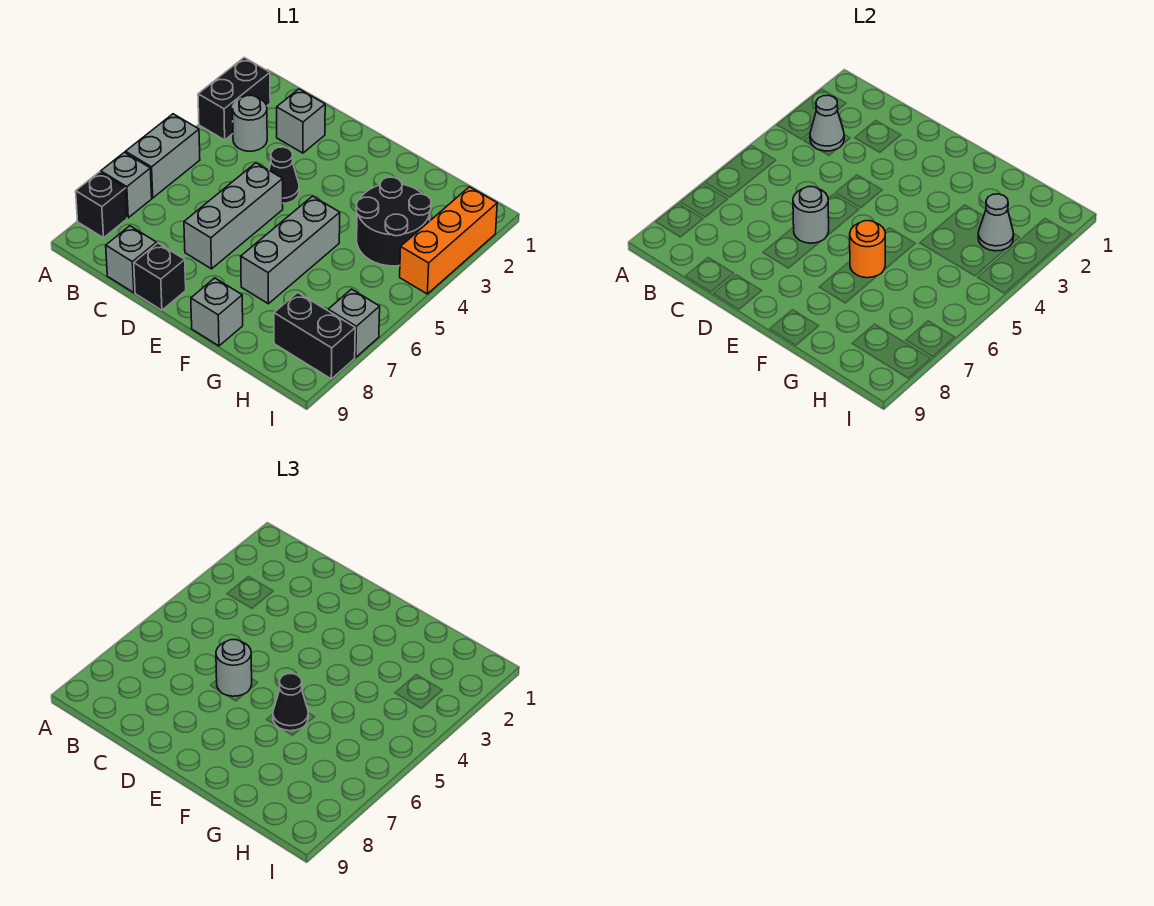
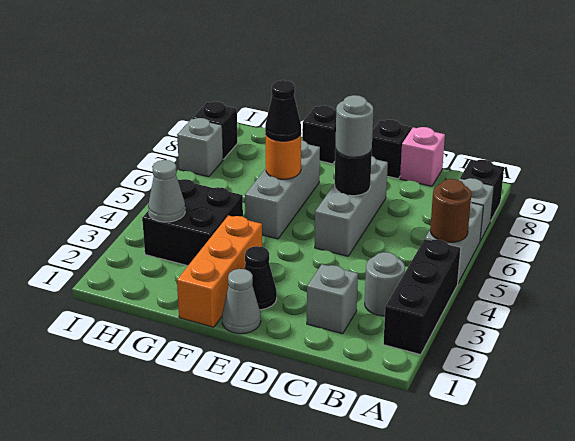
black brick A2:A3 level 1 -> black brick A2:A4 level 1
none -> brown round brick A5 level 2
grey cone B3 level 2 -> grey cone E1 level 1
grey brick C9 level 1 -> pink brick C9 level 1
black cone D4 level 1 -> black cone E2 level 1
grey round brick D6 level 2 -> black round brick D6 level 2
grey brick F9 level 1 -> black brick F9 level 1
black round brick G3:H4 level 1 -> black brick G3:H4 level 1
black brick H8:I8 level 1 -> black brick I8 level 1
orange brick I2:I4 level 1 -> orange brick F1:F3 level 1

